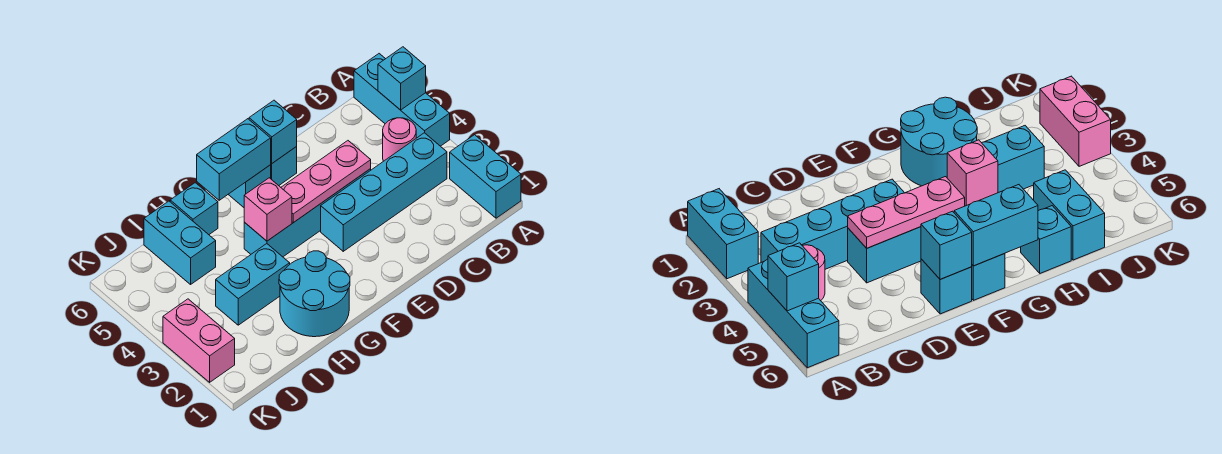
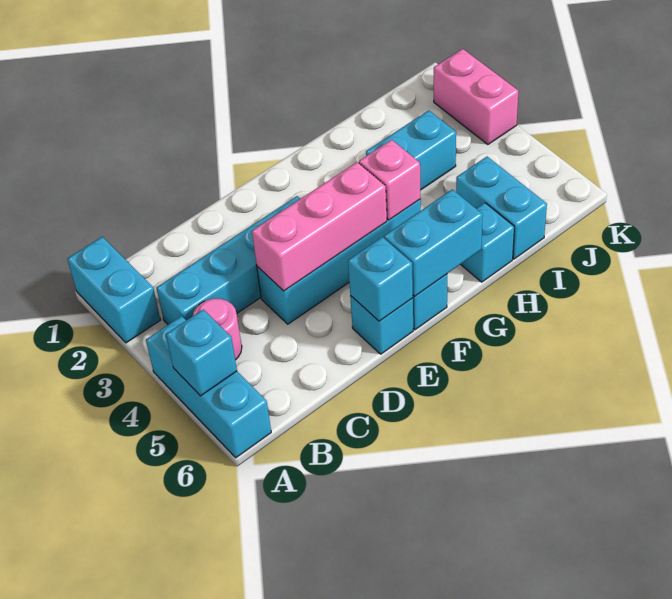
pink plate D4:F4 level 2 -> pink brick D4:F4 level 2
cyan round brick G1:H2 level 1 -> none

